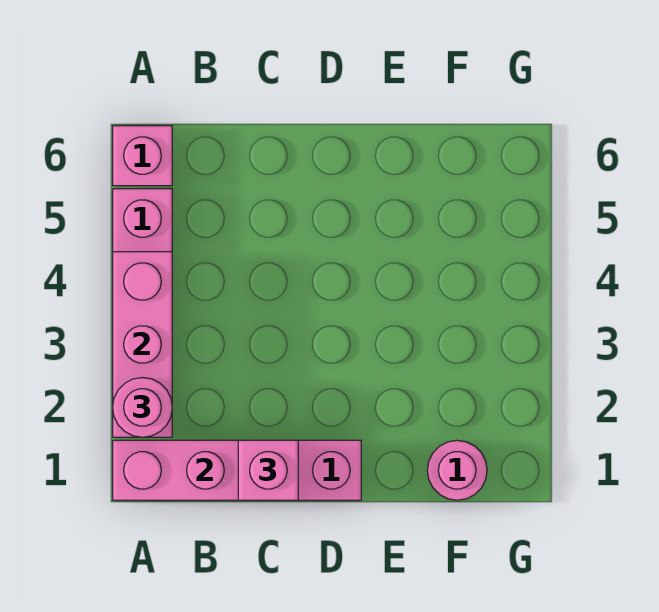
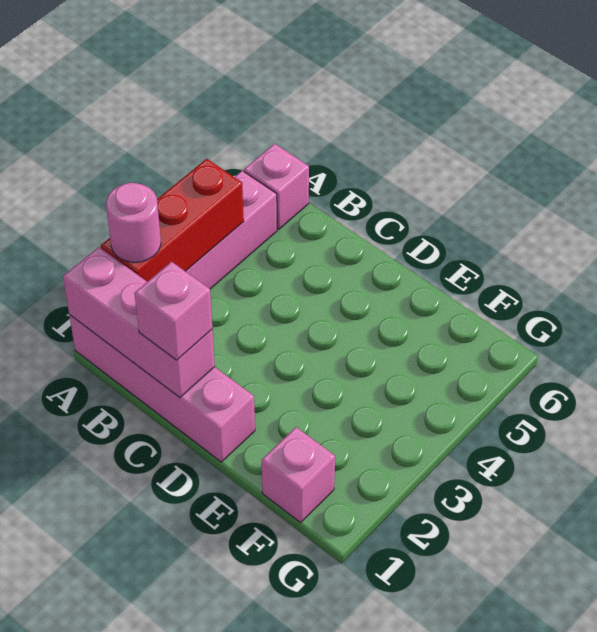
pink brick A2:A4 level 2 -> red brick A2:A4 level 2
pink round brick F1 level 1 -> pink brick F1 level 1

